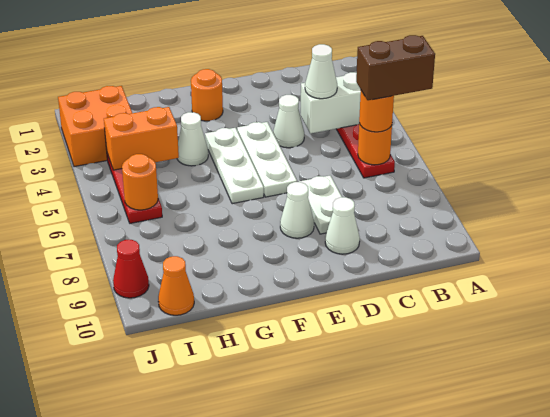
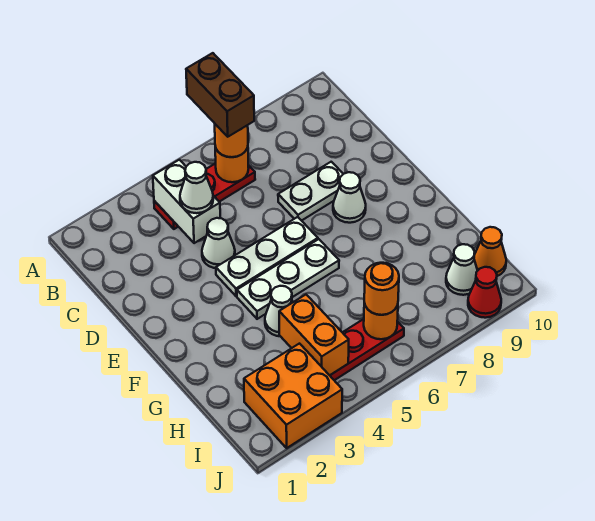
white cone D9 level 1 -> white cone I9 level 1
orange round brick F2 level 1 -> orange round brick I6 level 3

